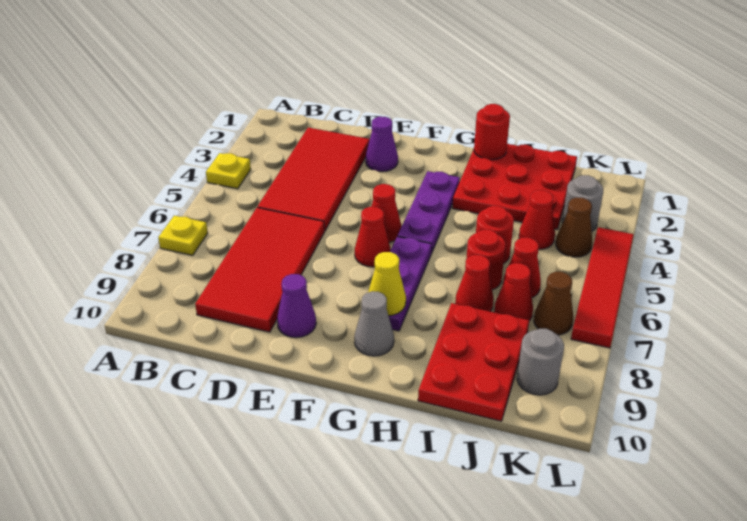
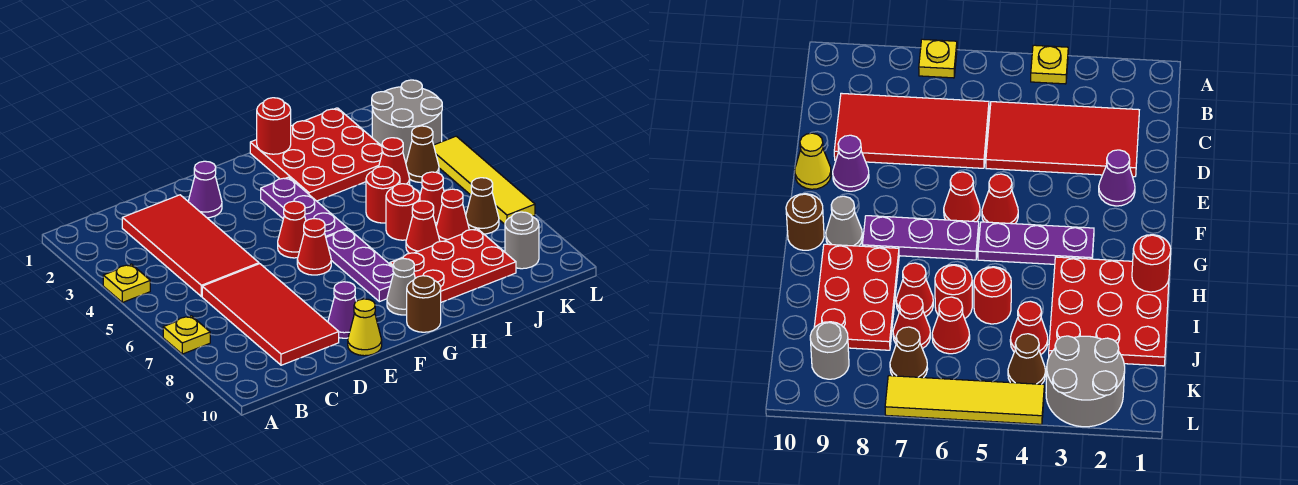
yellow cone G8 level 2 -> yellow cone E10 level 1
none -> brown round brick G10 level 1
red plate I8:J10 level 1 -> red plate H8:J9 level 1
grey round brick K3 level 1 -> grey round brick K2:L3 level 1
red tile L4:L7 level 1 -> yellow tile L4:L7 level 1

